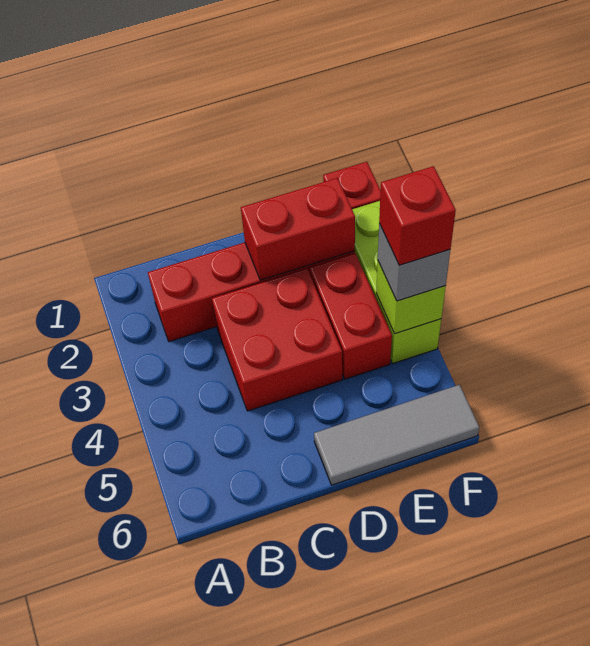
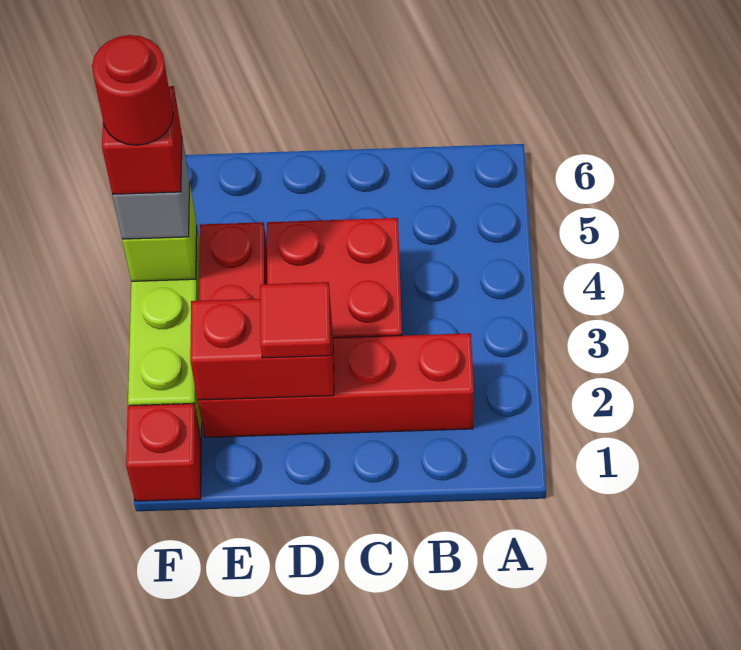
none -> red tile D2 level 3
grey tile D6:F6 level 1 -> none
none -> red round brick F4 level 5

